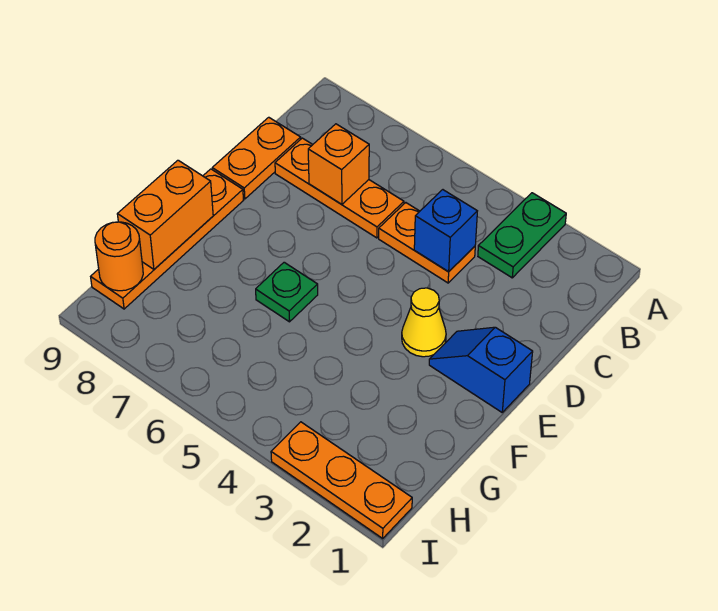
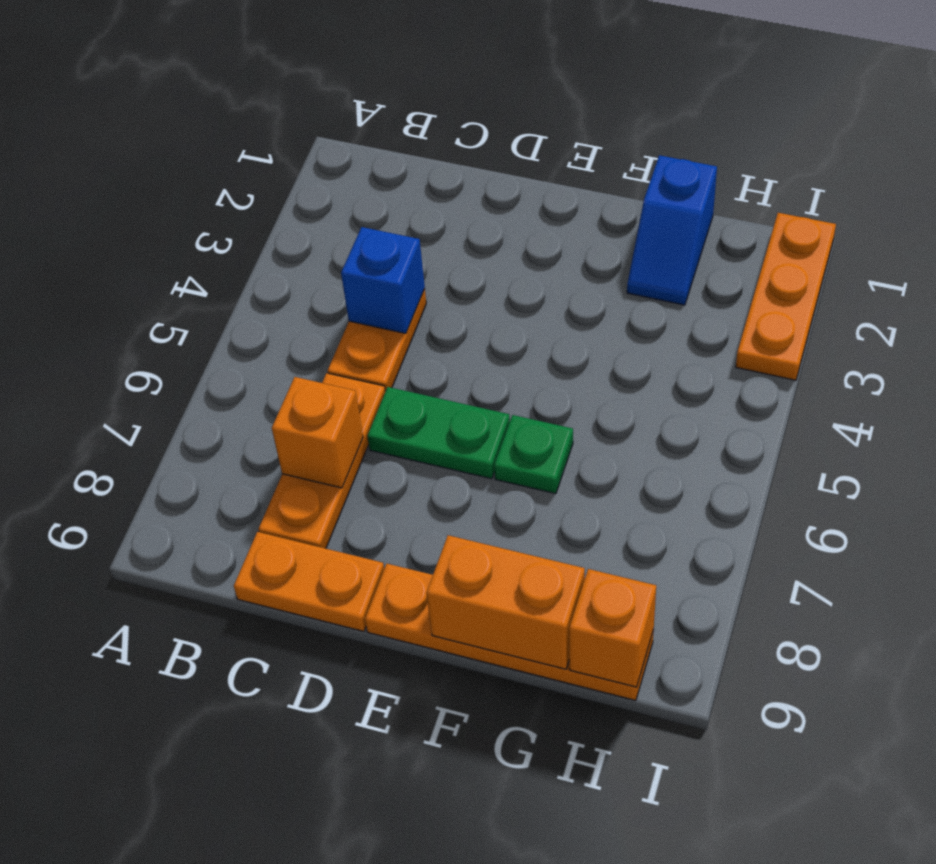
green plate A3:B3 level 1 -> green plate D6:E6 level 1
blue slope E1:E2 level 1 top 1 -> blue slope G1:G2 level 1 top 1
yellow cone E3 level 1 -> none
orange round brick H9 level 2 -> orange brick H9 level 2

